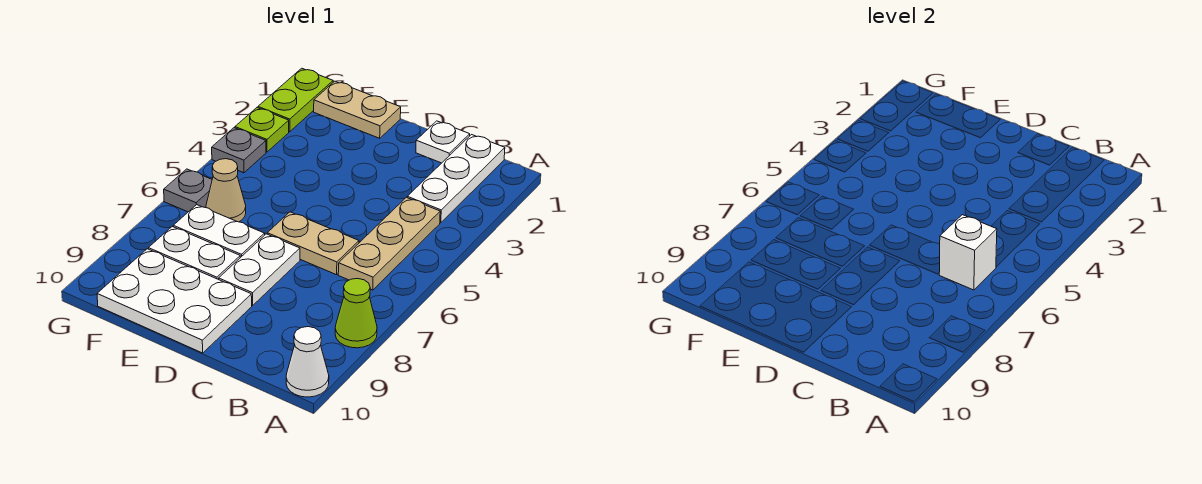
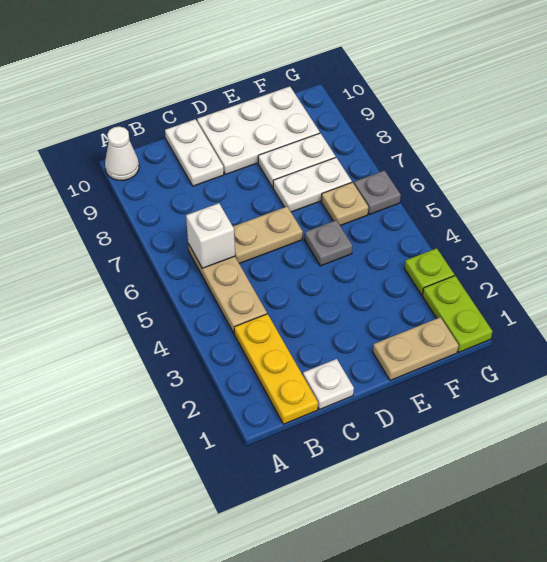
lime cone A8 level 1 -> none
white plate B1:B3 level 1 -> yellow plate B1:B3 level 1
white plate D7:D8 level 1 -> white plate C9:C10 level 1
tan cone F6 level 1 -> tan plate F6 level 1
grey plate G4 level 1 -> grey plate E5 level 1

